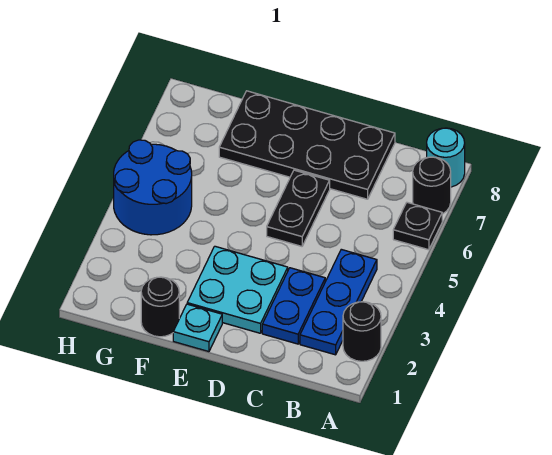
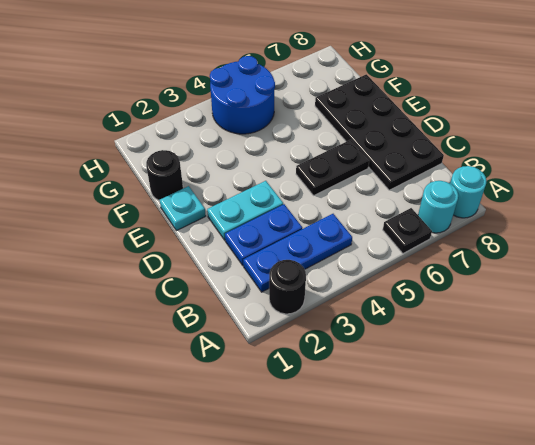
black round brick A7 level 1 -> cyan round brick A7 level 1
cyan plate D2:E3 level 1 -> cyan plate D2:D3 level 1

